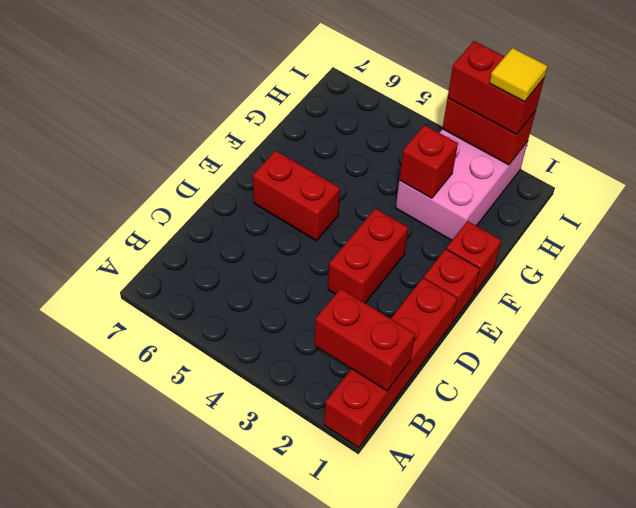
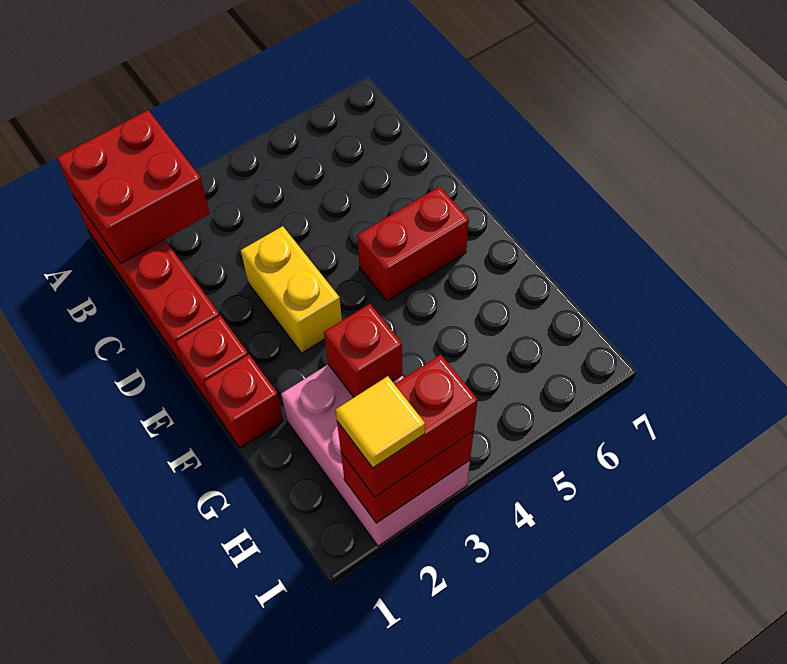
red brick B1:B2 level 2 -> red brick A1:B2 level 2
red brick D3:E3 level 1 -> yellow brick D3:E3 level 1

